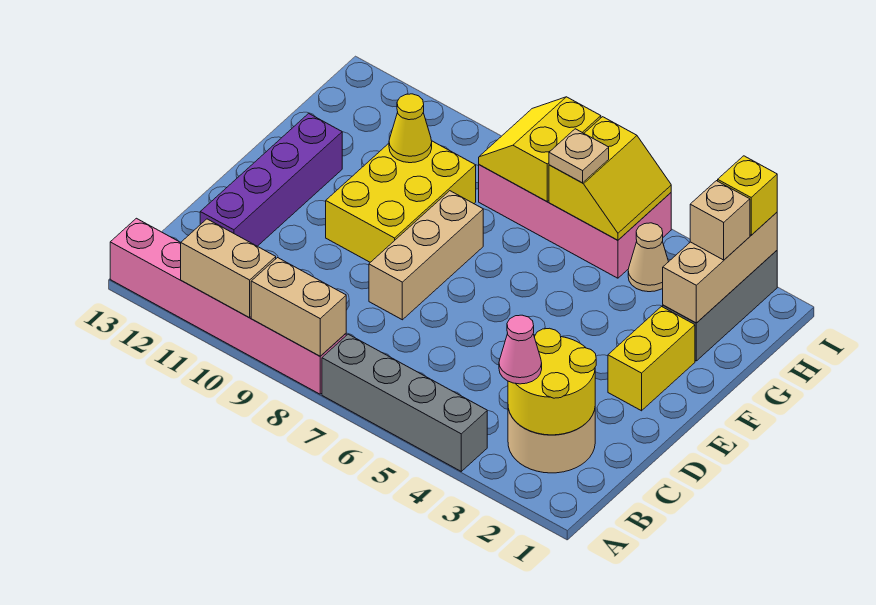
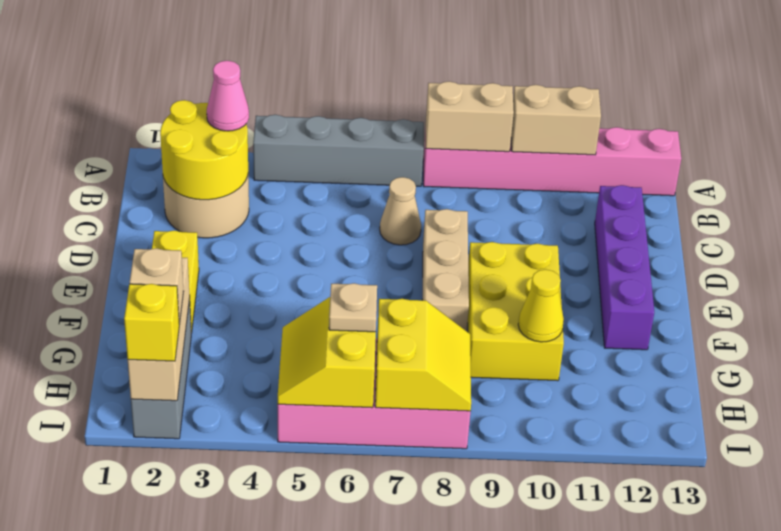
tan cone H4 level 1 -> tan cone C7 level 1

